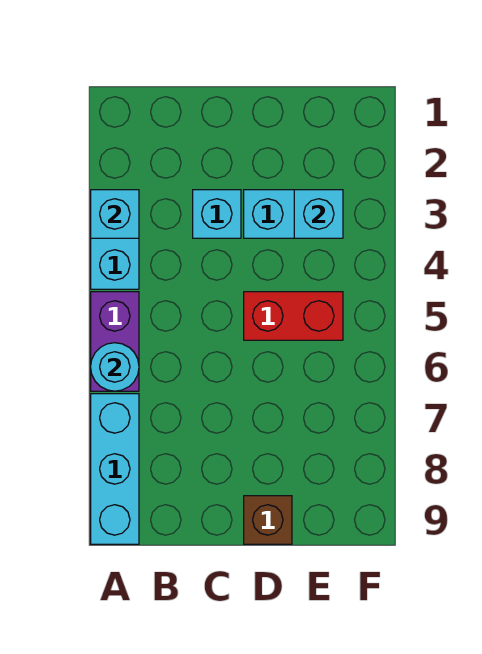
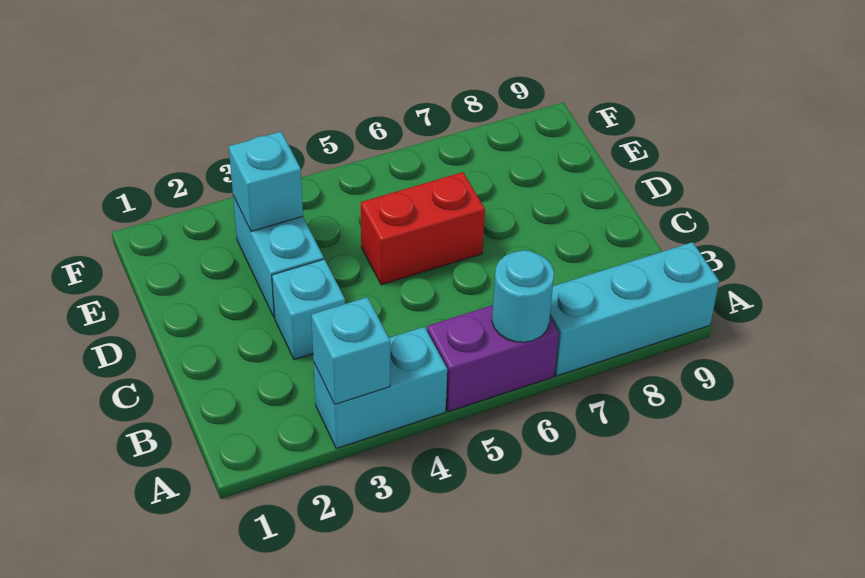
red brick D5:E5 level 1 -> red brick D5:D6 level 1
brown brick D9 level 1 -> none

